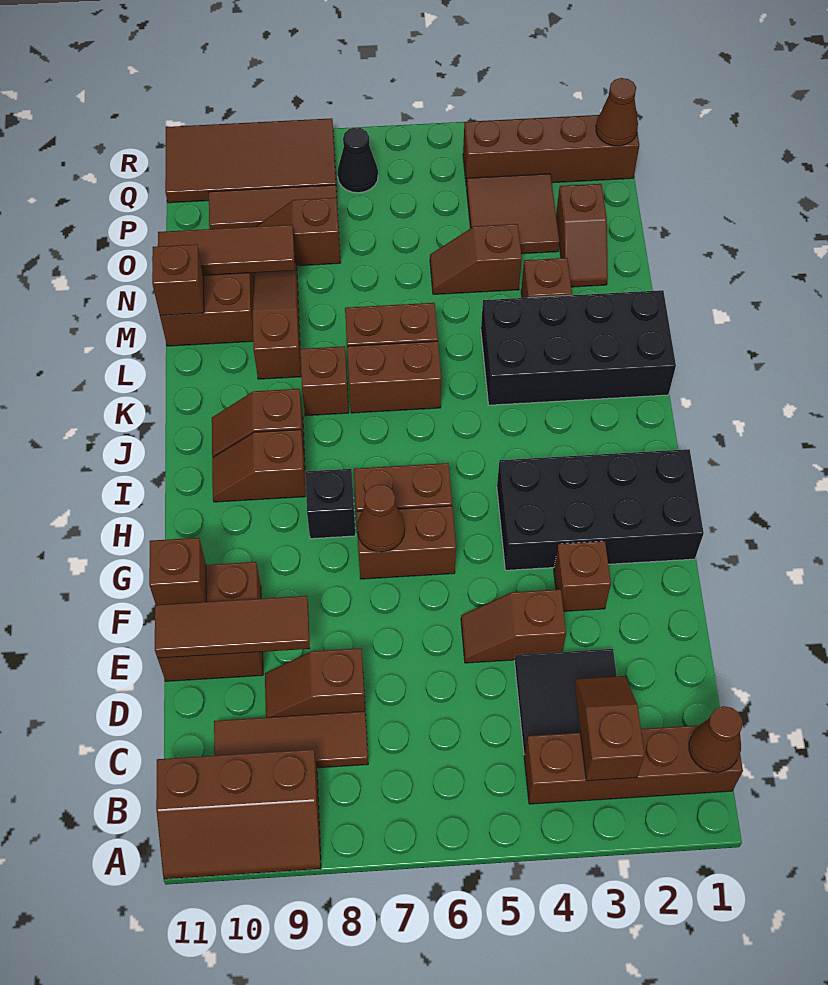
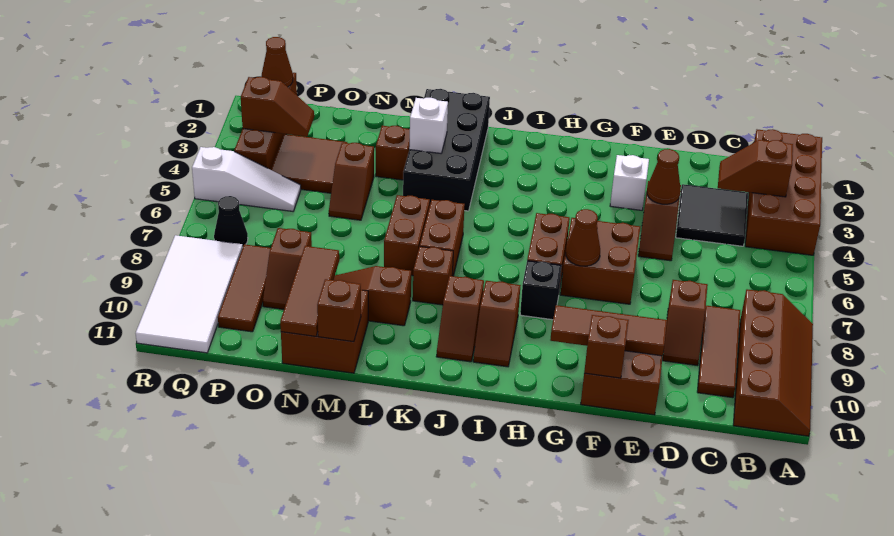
brown slope A9:B11 level 1 top B -> brown slope A8:B11 level 1 top B
brown brick B1:B4 level 1 -> brown brick A1:B4 level 1
brown cone B1 level 2 -> brown cone E4 level 2
brown tile E9:E11 level 2 -> brown tile E10:G10 level 2
brown brick F3 level 1 -> white brick F3 level 1
black brick G1:H4 level 1 -> none
brown brick G6:G7 level 1 -> brown brick F6:G7 level 1
none -> white brick L3 level 2
brown slope N2:O2 level 1 top O -> brown slope P3:Q3 level 2 top Q
none -> white slope P5:R5 level 1 top R
brown tile Q8:R11 level 1 -> white tile Q8:R11 level 1

